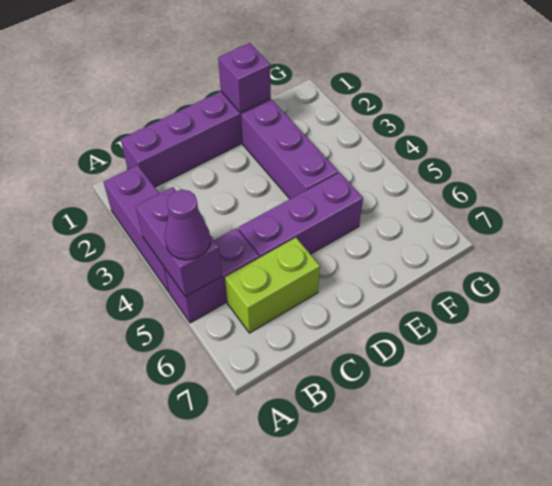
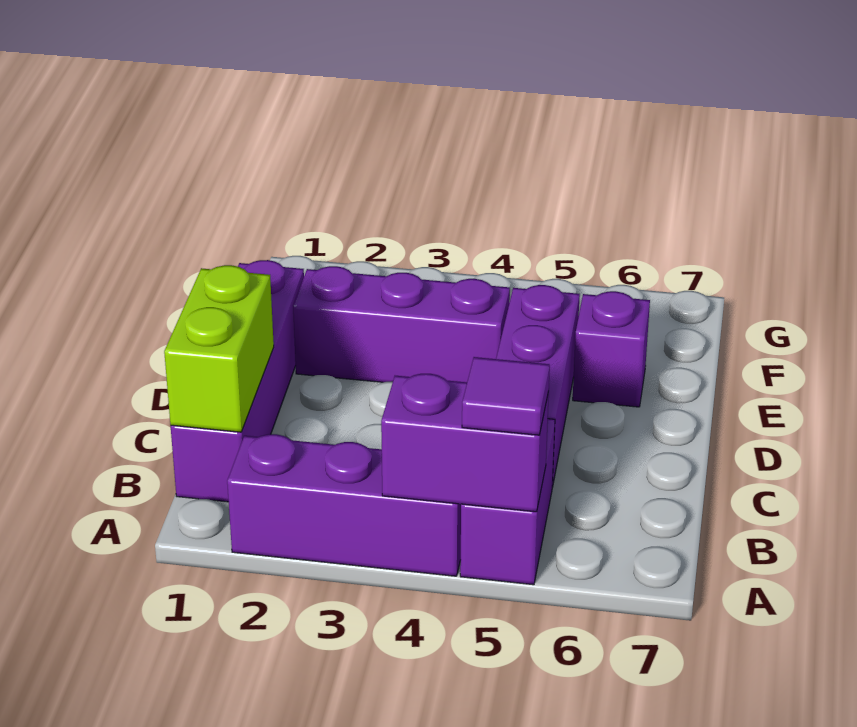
purple cone A5 level 3 -> purple tile A5 level 3
lime brick B6:C6 level 1 -> lime brick B1:C1 level 2
purple brick E1 level 2 -> purple brick E6 level 1

